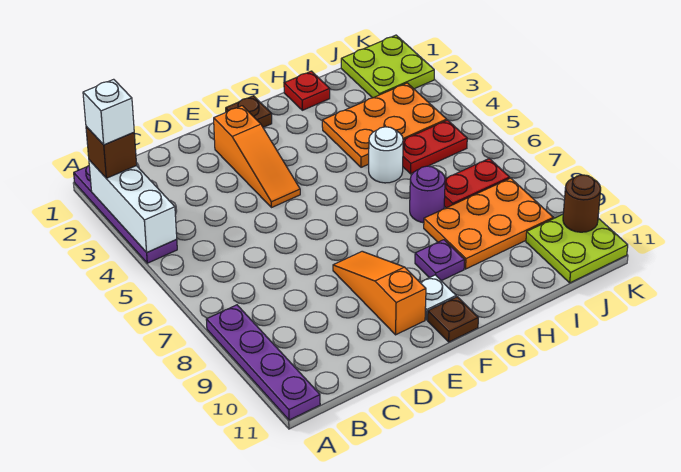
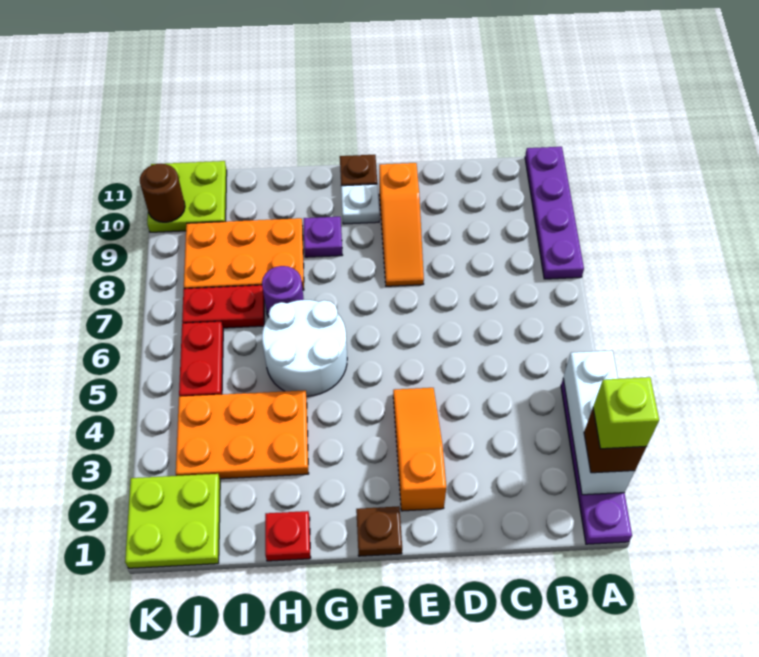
white brick A2 level 4 -> lime brick A2 level 4
white round brick H5 level 1 -> white round brick G5:H6 level 1
red plate I5:J5 level 1 -> red plate J5:J6 level 1

